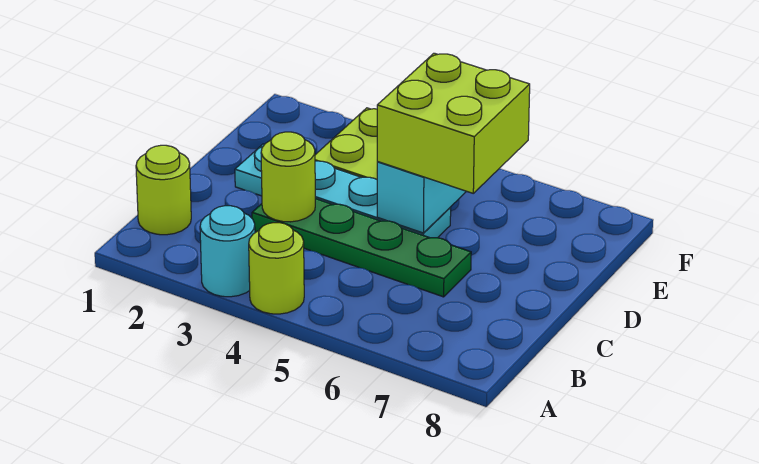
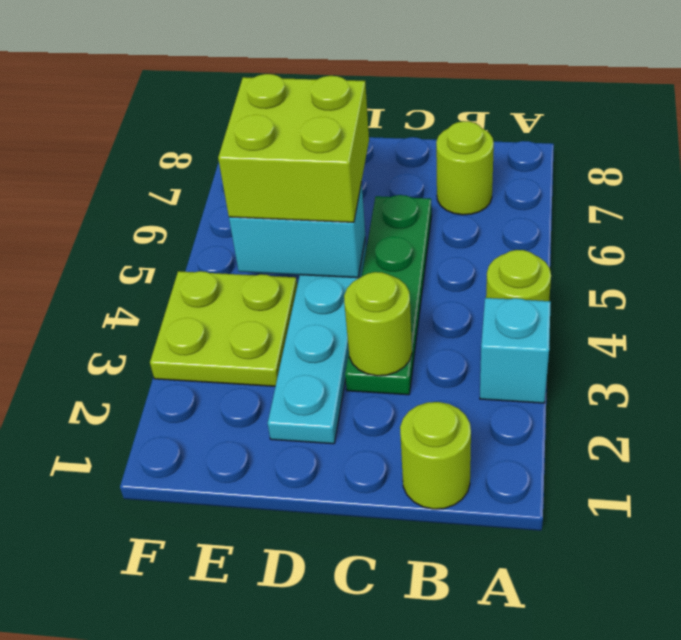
cyan round brick A3 level 1 -> cyan brick A3 level 1
none -> lime round brick B7 level 1

